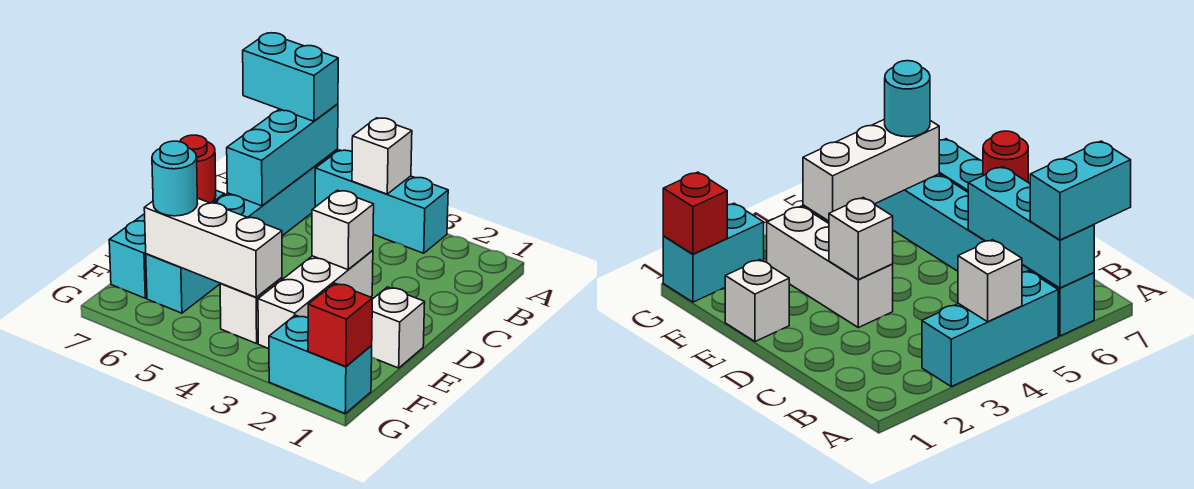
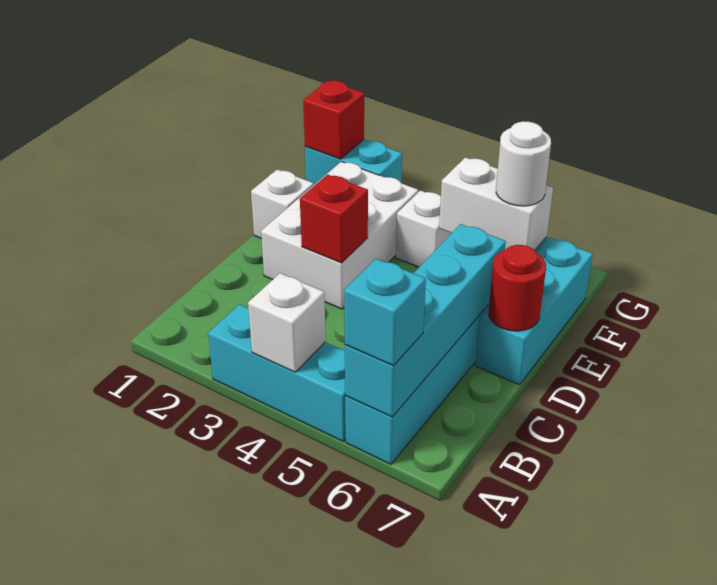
cyan brick A6:C6 level 2 -> cyan brick A6:D6 level 2
cyan brick A6:A7 level 3 -> cyan brick A6 level 3
white brick D3:F3 level 1 -> white brick D2:F3 level 1
white brick D3 level 2 -> red brick D3 level 2
white brick F4:F6 level 2 -> white brick F5:F6 level 2
cyan round brick F6 level 3 -> white round brick F6 level 3

